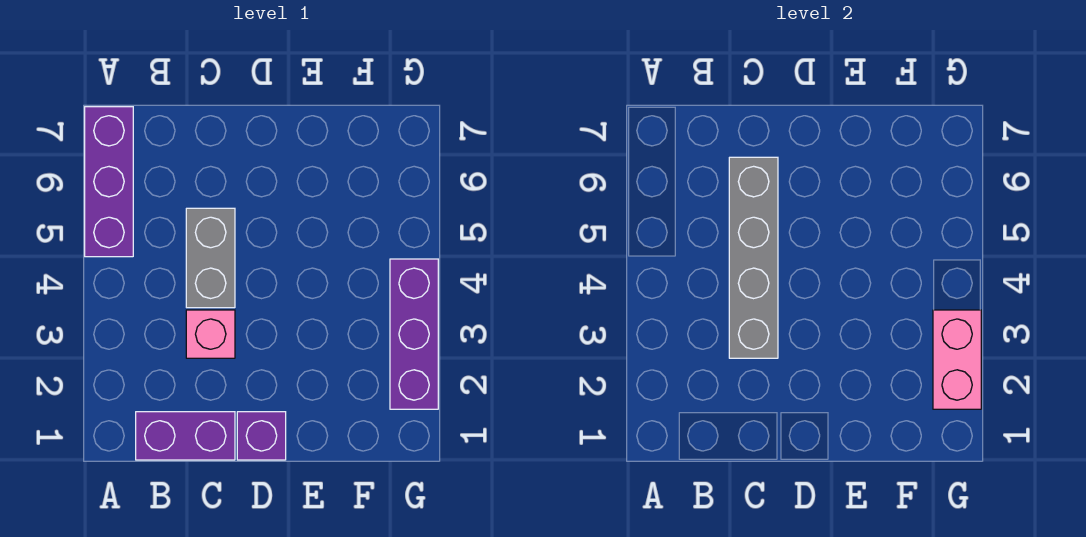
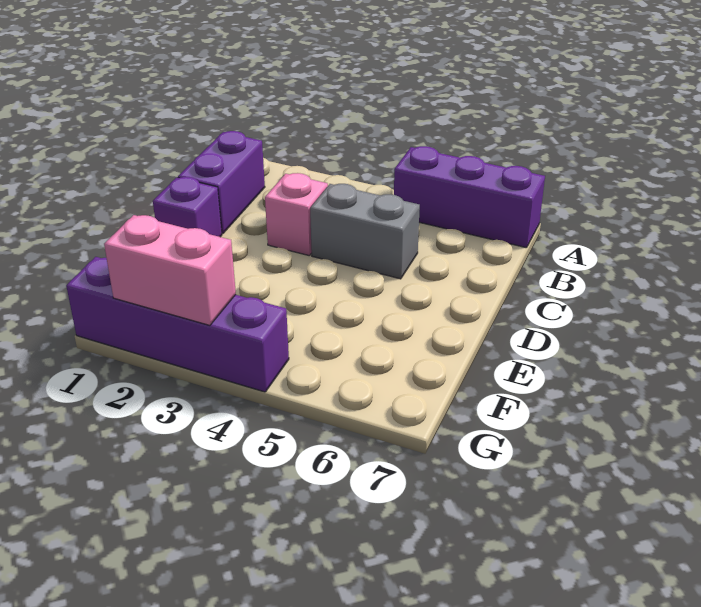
grey brick C3:C6 level 2 -> none
purple brick G2:G4 level 1 -> purple brick G1:G4 level 1

